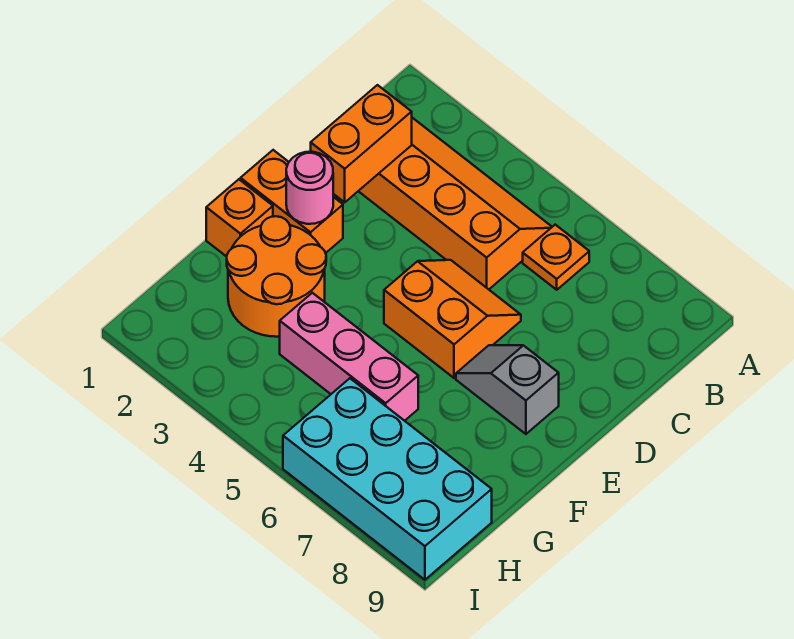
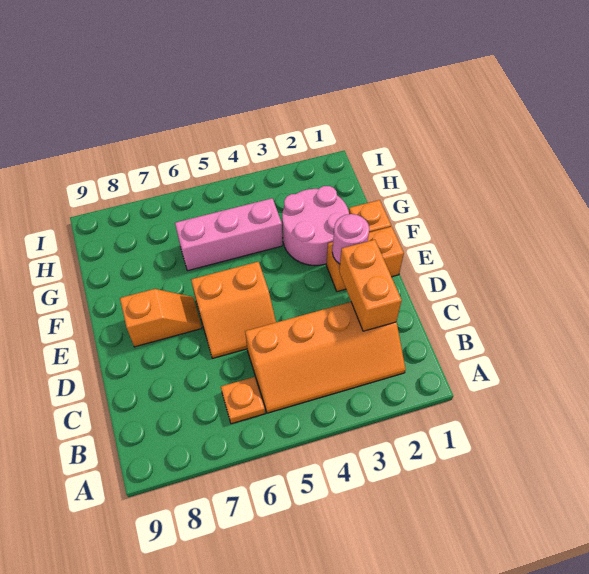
grey slope E7:E8 level 1 top 8 -> orange slope E7:E8 level 1 top 8
orange round brick F2:G3 level 1 -> pink round brick F2:G3 level 1
cyan brick H6:I9 level 1 -> none

